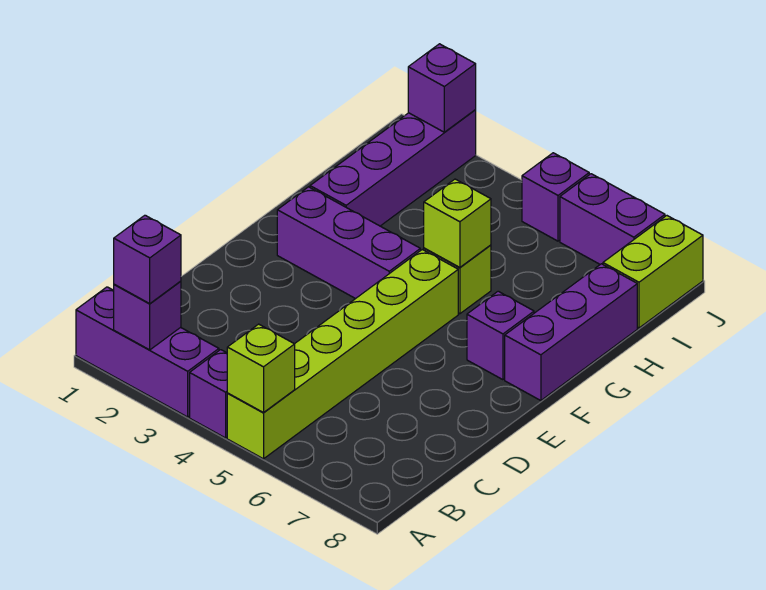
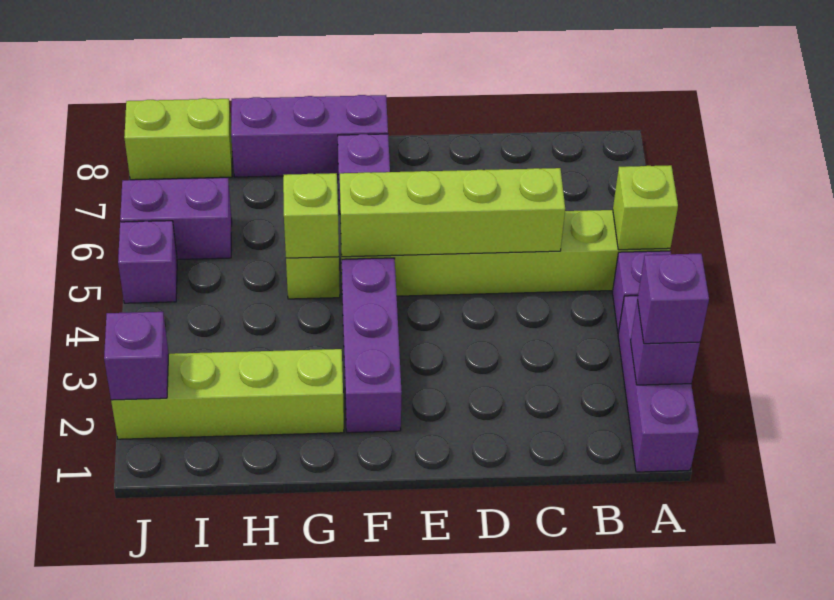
none -> lime brick C5:F5 level 2
purple brick G2:J2 level 1 -> lime brick G2:J2 level 1
purple brick J6:J7 level 1 -> purple brick I6:J6 level 1

